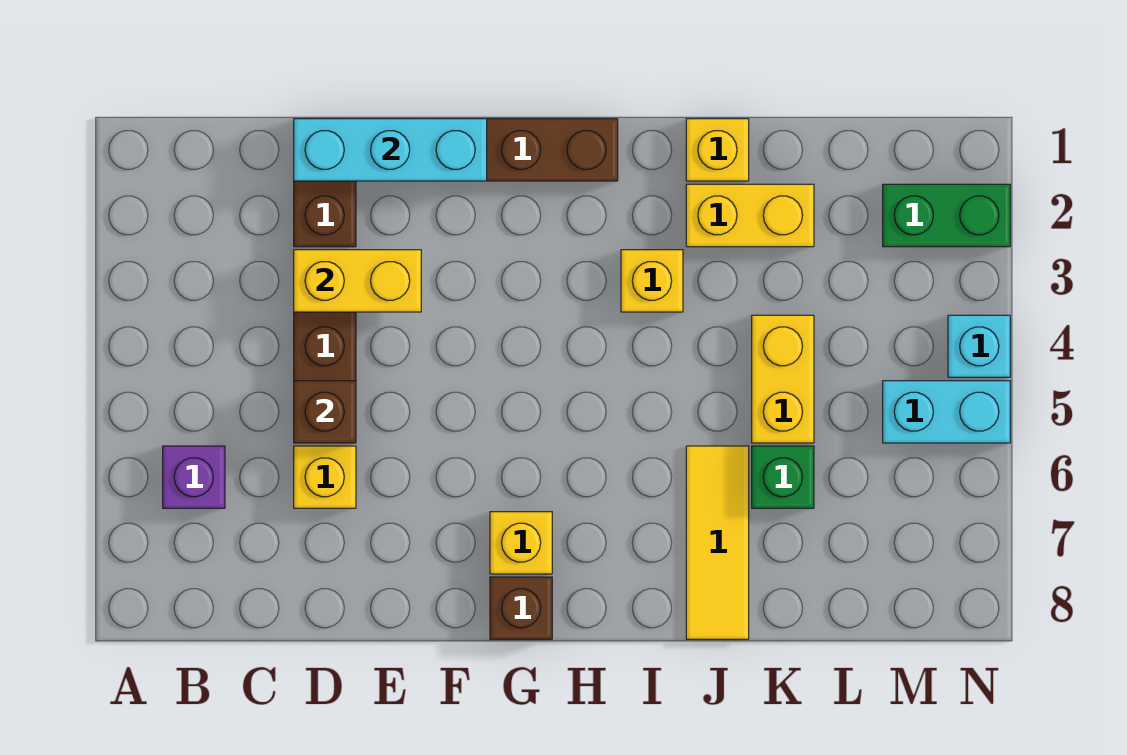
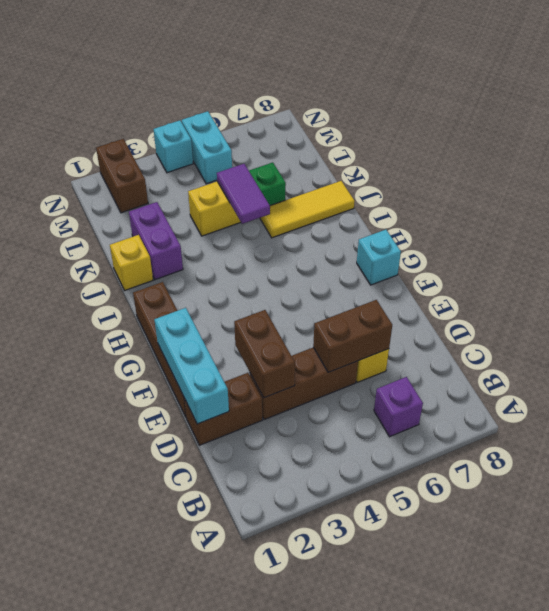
yellow brick D3:E3 level 2 -> brown brick D3:E3 level 2
brown brick D5 level 2 -> brown brick D5:D6 level 2
yellow brick G7 level 1 -> none
brown brick G8 level 1 -> cyan brick G8 level 1
yellow brick I3 level 1 -> none
yellow brick J2:K2 level 1 -> purple brick J2:K2 level 1
none -> purple tile J5:K5 level 2
green brick M2:N2 level 1 -> brown brick M2:N2 level 1

